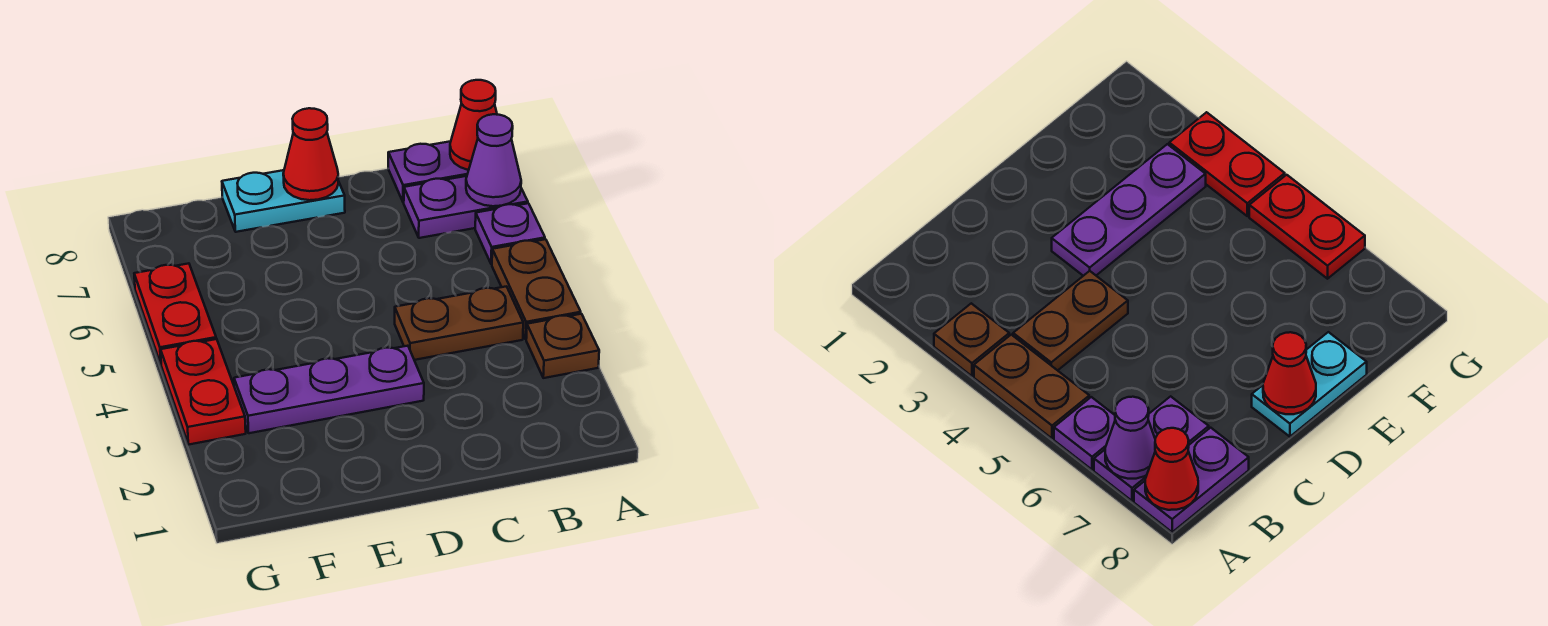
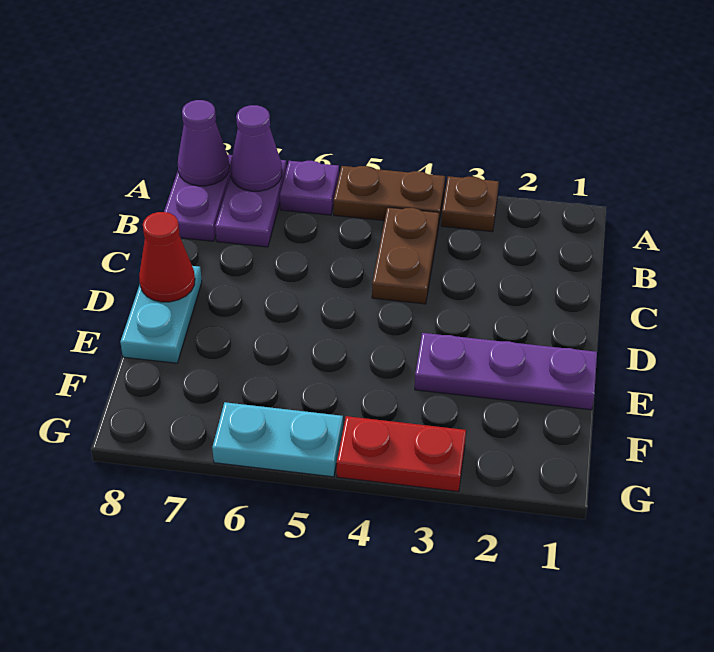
red cone A8 level 2 -> purple cone A8 level 2
purple plate D3:F3 level 1 -> purple plate E1:E3 level 1
red plate G5:G6 level 1 -> cyan plate G5:G6 level 1

